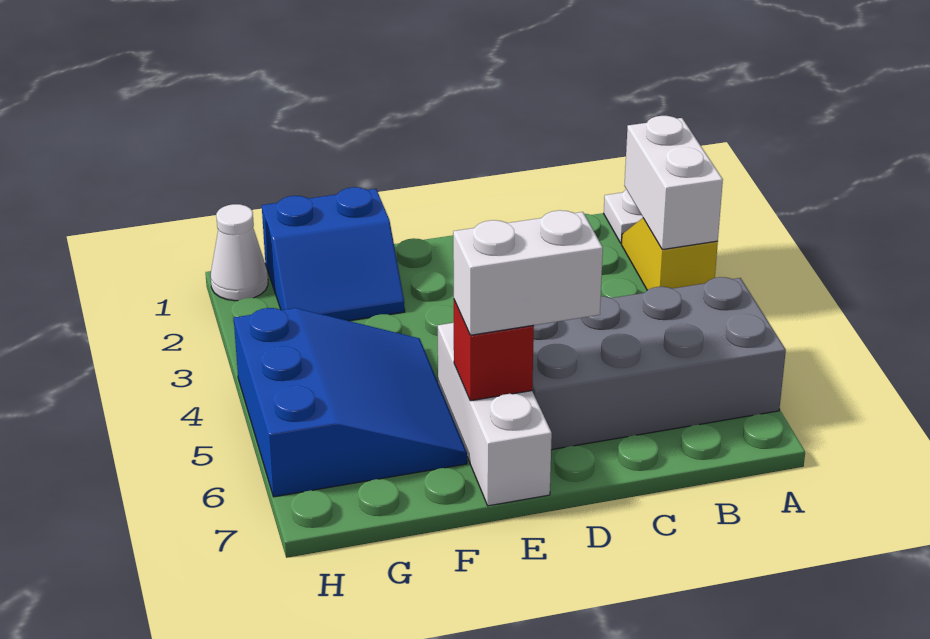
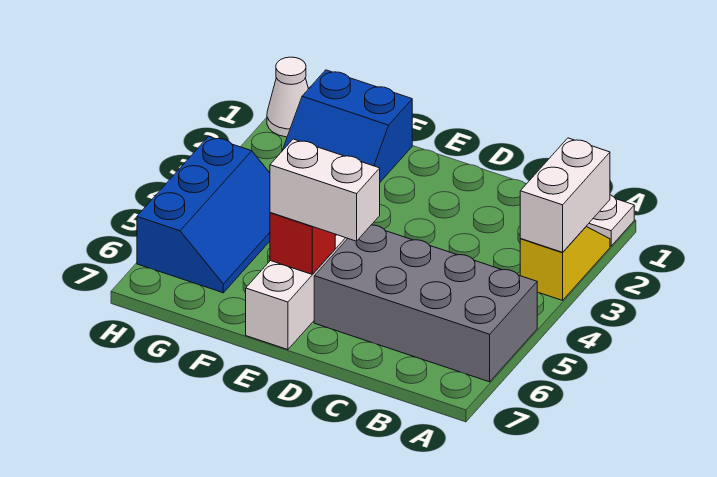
blue slope F4:H6 level 1 top H -> blue slope G4:H6 level 1 top H

